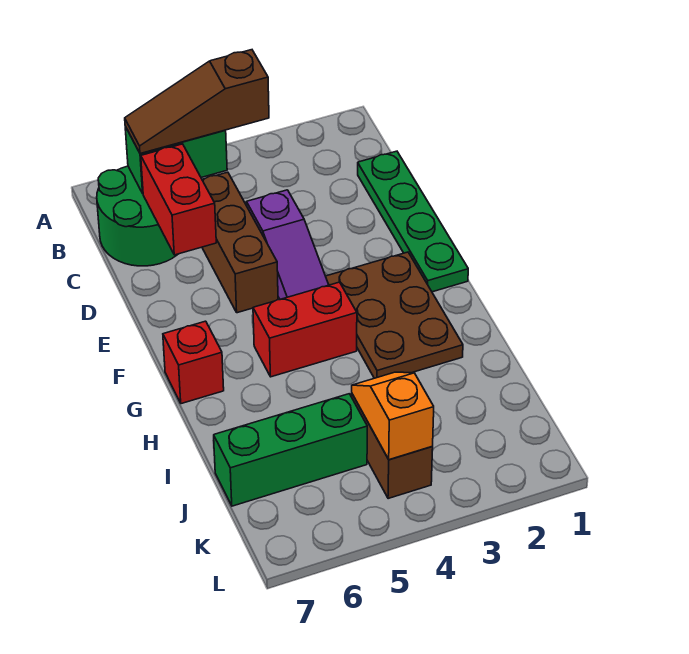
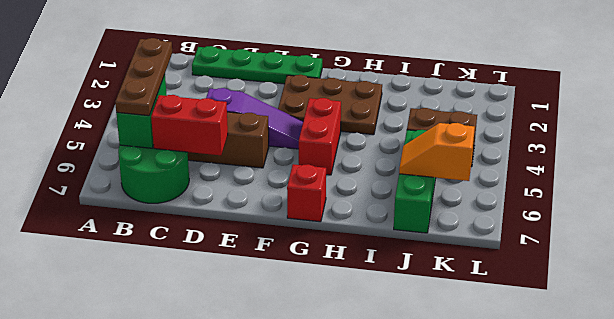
brown slope B4:B6 level 3 top 4 -> brown plate B4:B6 level 3
orange slope J4:K4 level 2 top K -> orange slope J6:K6 level 2 top K

